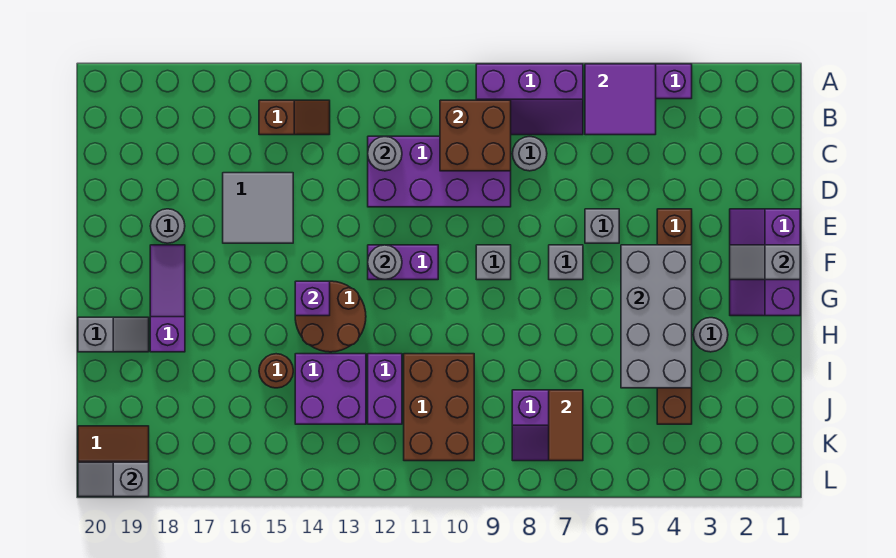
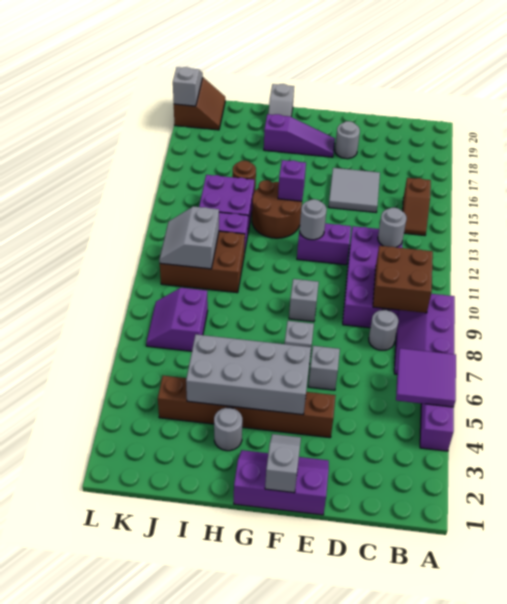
purple brick F11:F12 level 1 -> purple brick E12:F12 level 1
brown tile J7:K7 level 2 -> none
none -> grey slope J10:K11 level 2 top J

